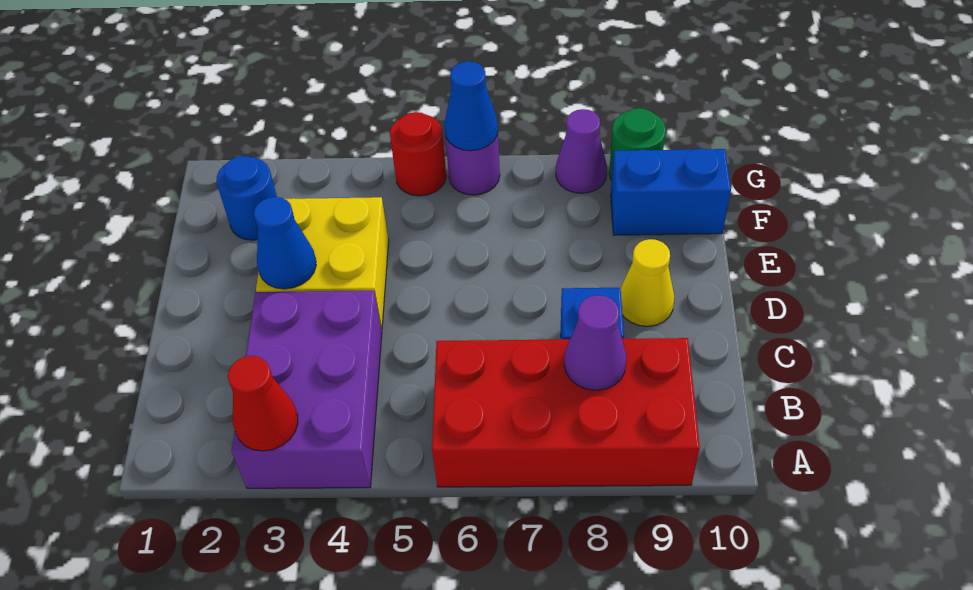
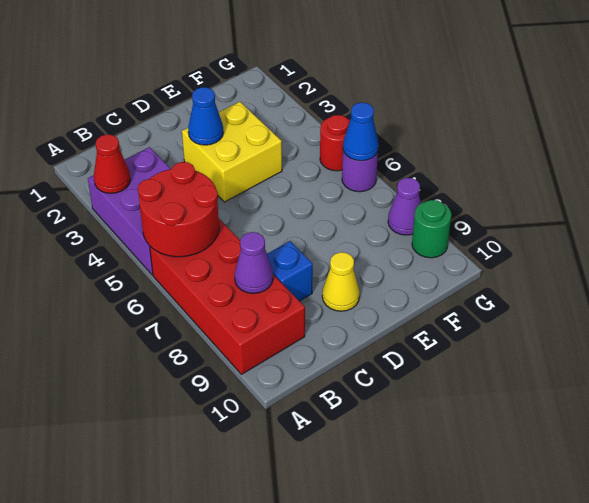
purple brick A3:C4 level 1 -> purple brick A3:B5 level 1
none -> red round brick A5:B6 level 2
blue round brick F2 level 1 -> none
blue brick F9:F10 level 1 -> none

